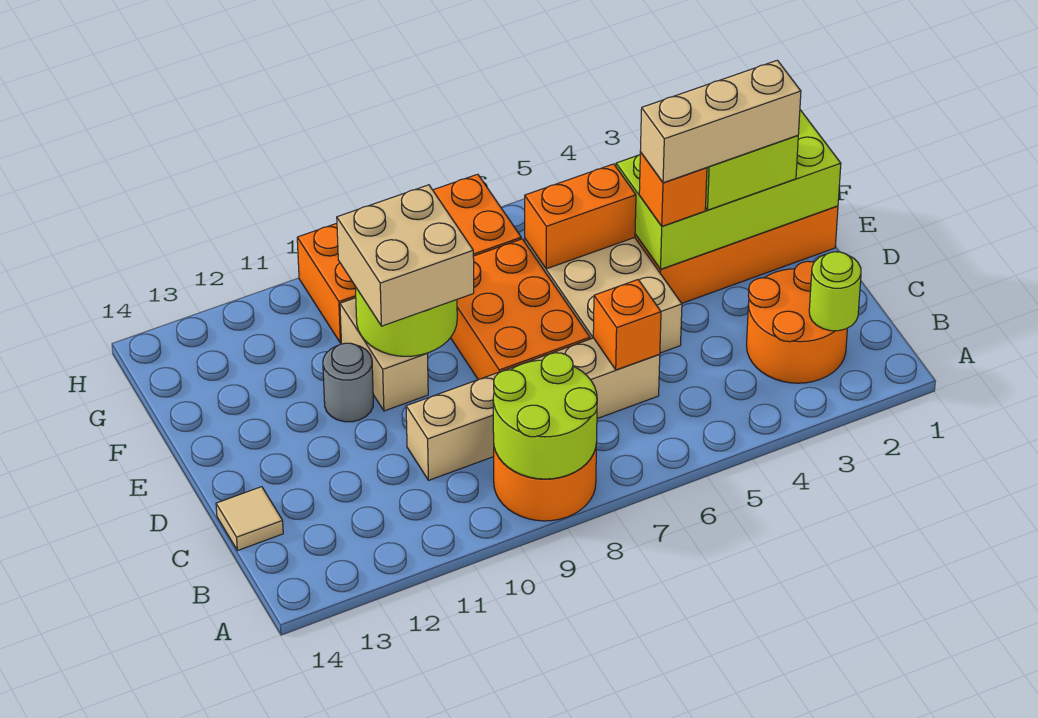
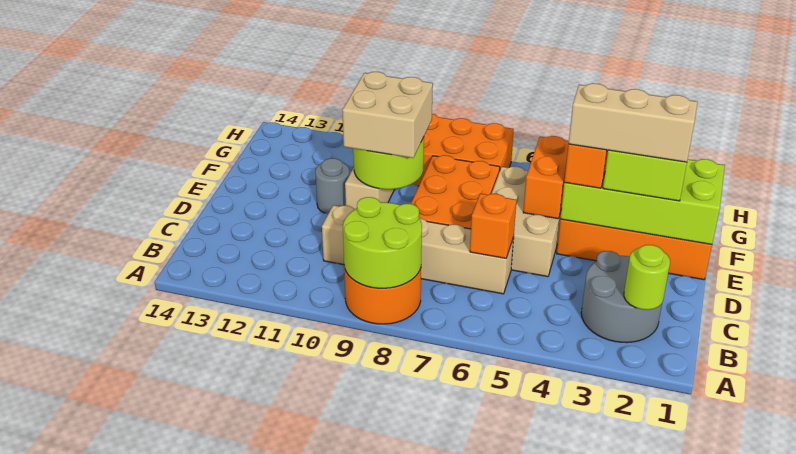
orange round brick B2:C3 level 1 -> grey round brick B2:C3 level 1
tan tile C14 level 1 -> none
orange brick F5:F6 level 2 -> orange brick E5:F5 level 2

